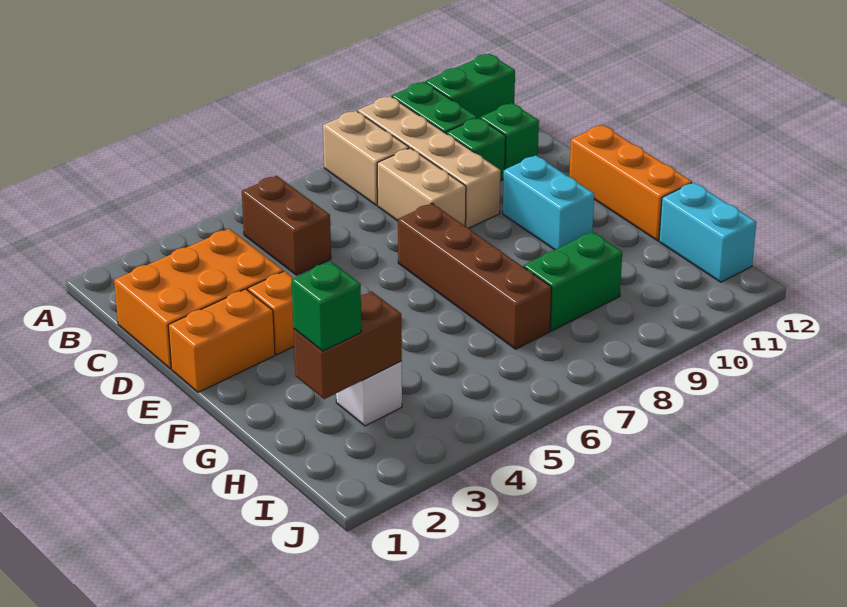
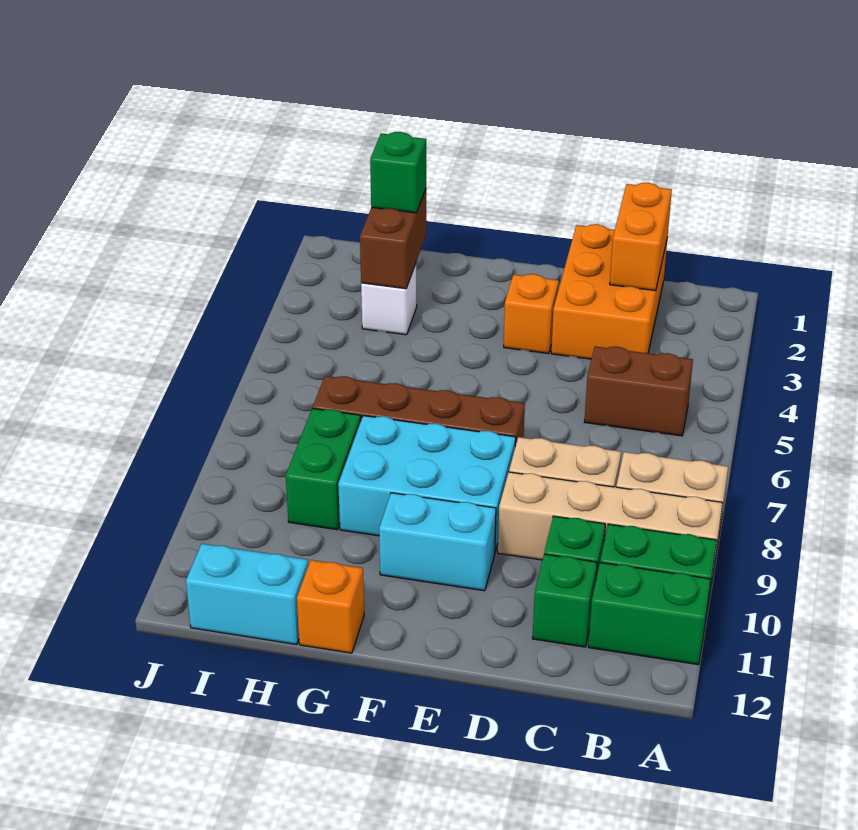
green brick A11:A12 level 1 -> green brick A11:B11 level 1
orange brick E1:E2 level 1 -> orange brick C1:C2 level 2
none -> cyan brick E8:G9 level 1
orange brick E12:G12 level 1 -> orange brick G12 level 1

